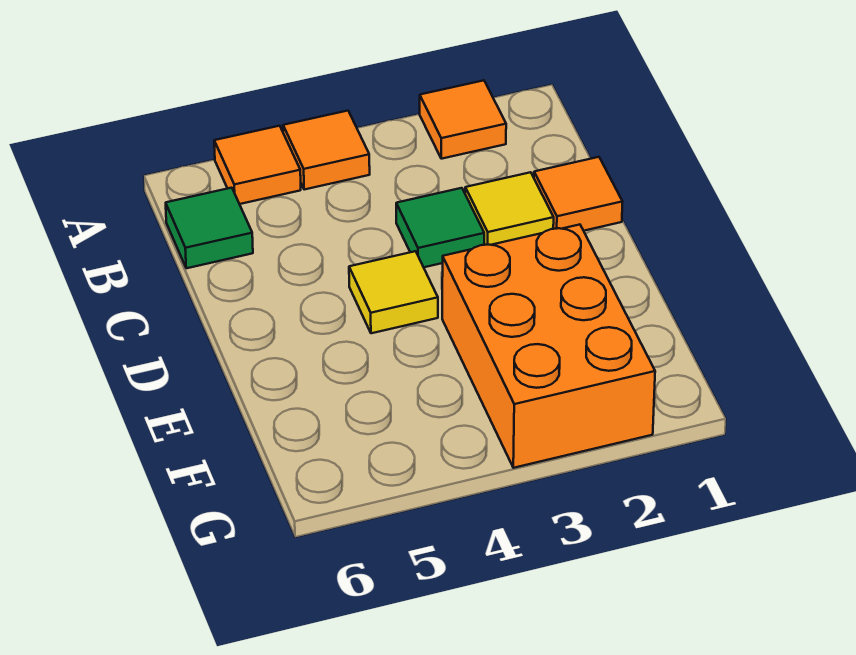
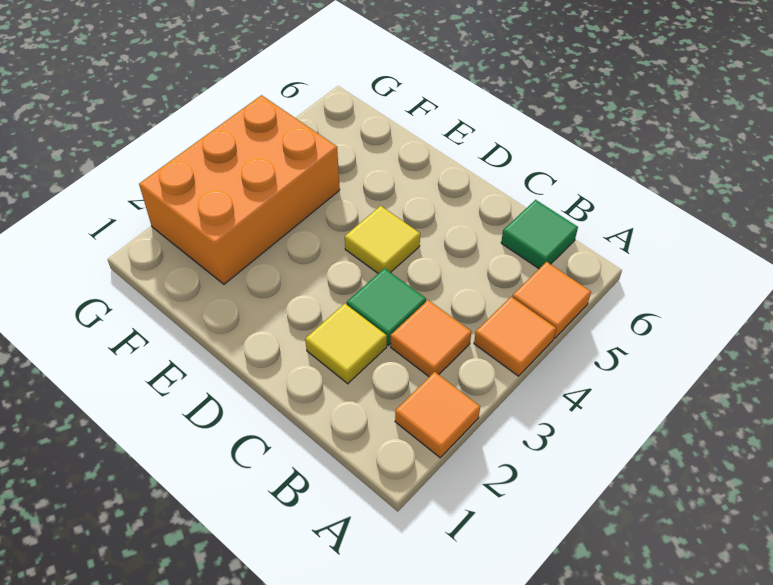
orange tile C1 level 1 -> orange tile B3 level 1
orange brick E2:G3 level 1 -> orange brick F2:G4 level 1

